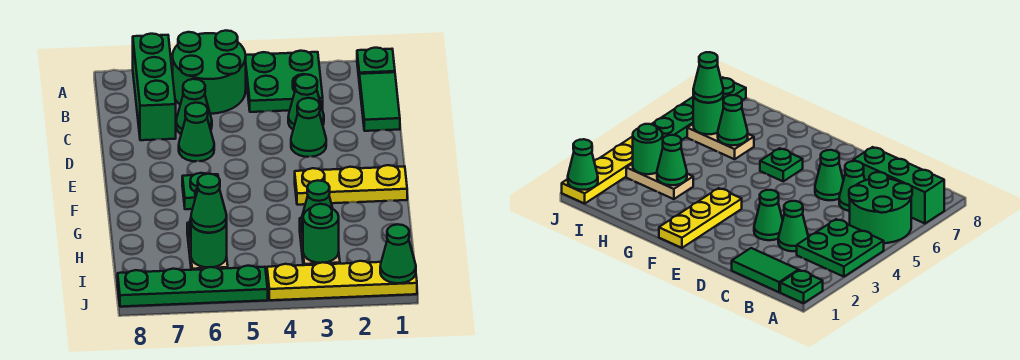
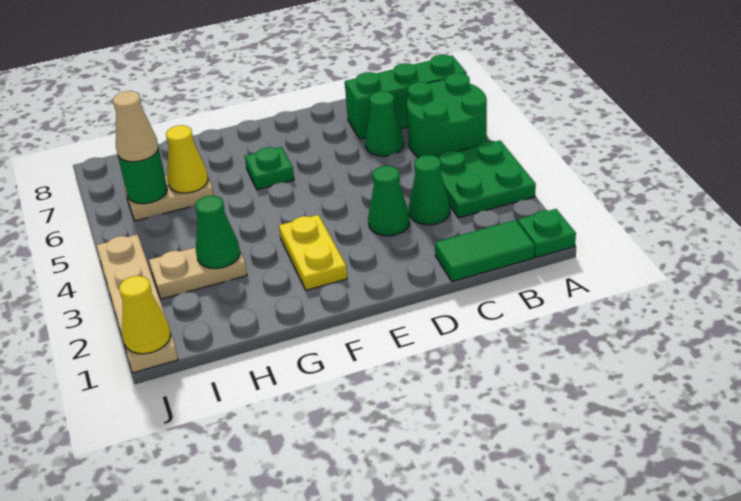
green cone D6 level 1 -> none
yellow plate F1:F3 level 1 -> yellow plate F2:F3 level 1
green cone H6 level 2 -> yellow cone H6 level 2
green round brick I3 level 2 -> none
green cone I6 level 3 -> tan cone I6 level 3
yellow plate J1:J4 level 1 -> tan plate J1:J4 level 1
green cone J1 level 2 -> yellow cone J1 level 2
green plate J5:J8 level 1 -> none

